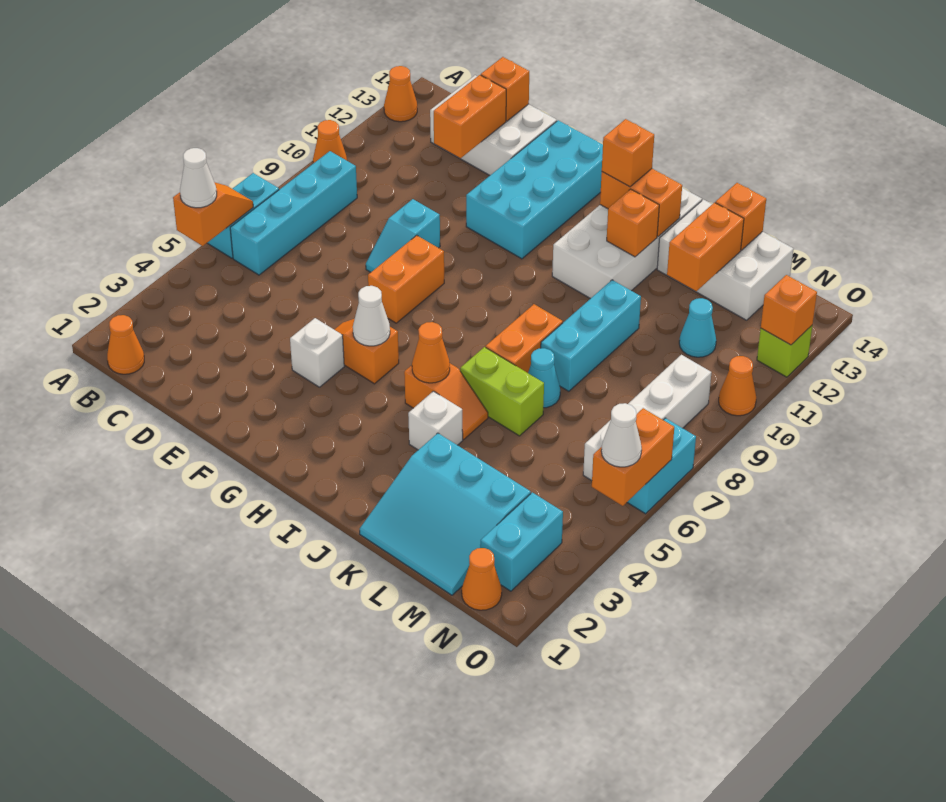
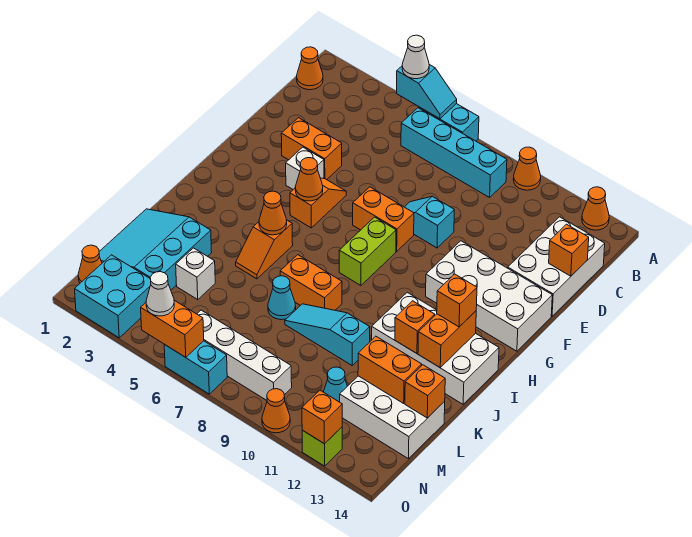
orange slope A5:A6 level 2 top 5 -> cyan slope A5:A6 level 2 top 5
orange brick D12:D13 level 2 -> orange brick E3:E4 level 1
cyan brick F11:G14 level 1 -> white brick F11:G14 level 1
white cone G5 level 2 -> orange cone G5 level 2
white brick J4 level 1 -> white brick L4 level 1
lime brick J6:K6 level 1 -> lime brick G8:H8 level 1
cyan brick K8:K10 level 1 -> cyan slope K8:K10 level 1 top 10
white brick K13:M14 level 1 -> white brick L12:M14 level 1
cyan brick N2:N3 level 1 -> cyan brick N2:O3 level 1

